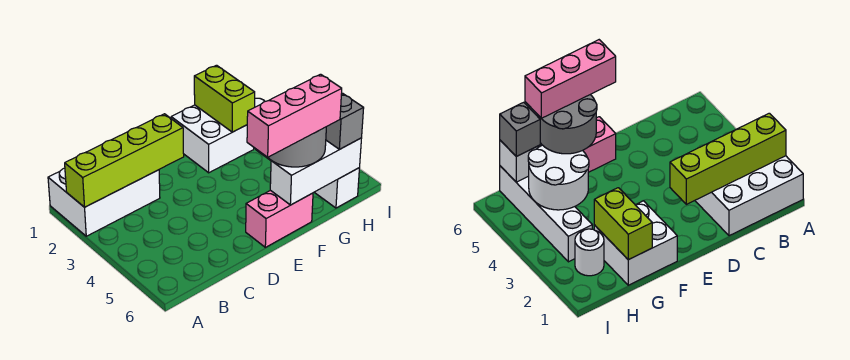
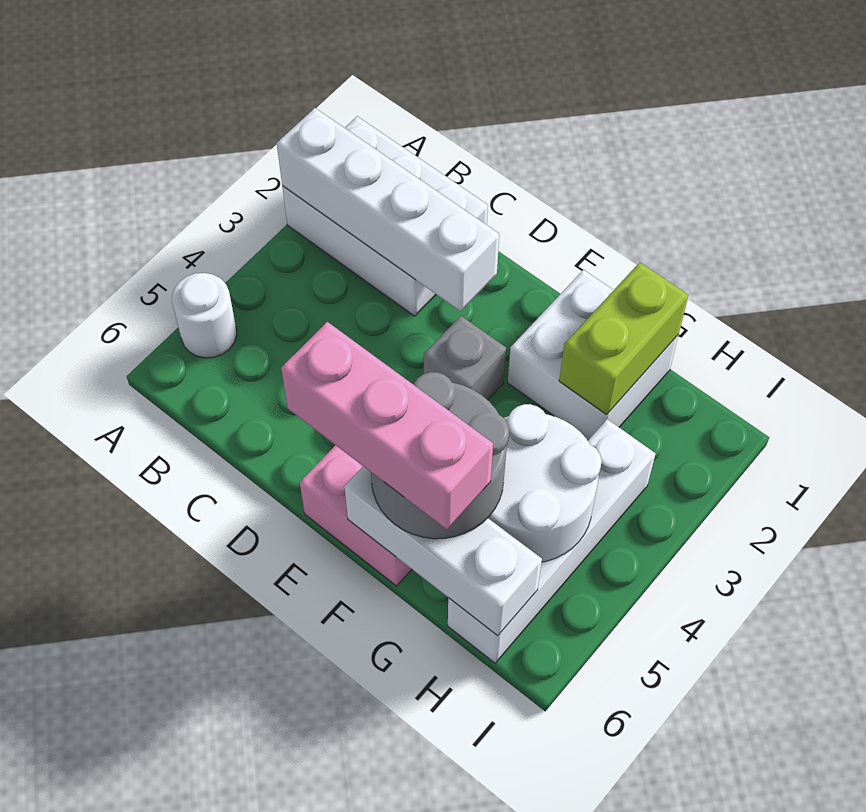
lime brick A2:D2 level 2 -> white brick A2:D2 level 2
white round brick H2 level 1 -> white round brick A5 level 1
grey brick H6 level 3 -> grey brick E3 level 1

